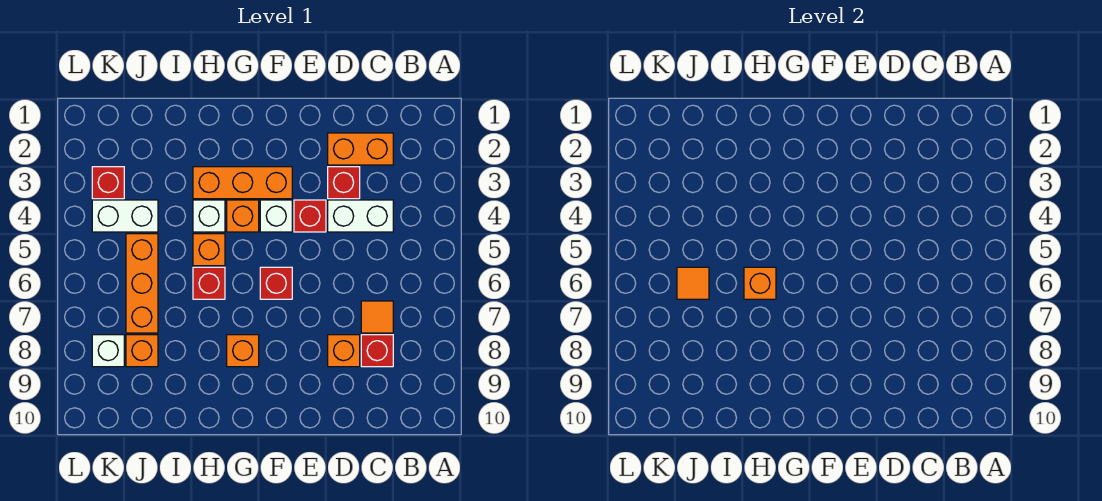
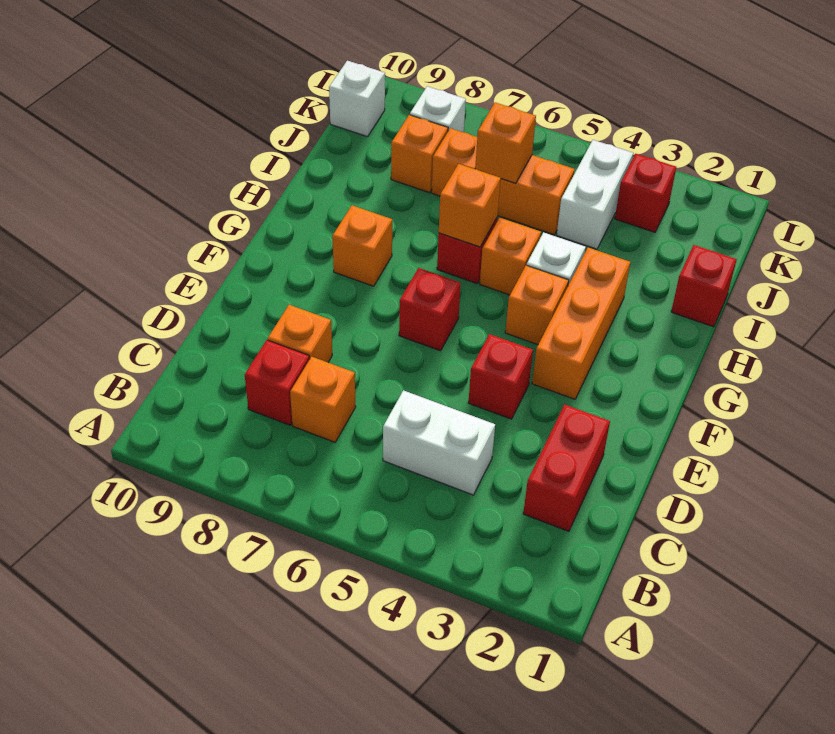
orange brick C2:D2 level 1 -> red brick C2:D2 level 1
white brick C4:D4 level 1 -> white brick C4:C5 level 1
orange tile C7 level 1 -> orange brick C7 level 1
red brick D3 level 1 -> red brick I1 level 1
white brick F4 level 1 -> white brick K10 level 1
orange tile J6 level 2 -> orange brick J6 level 2

